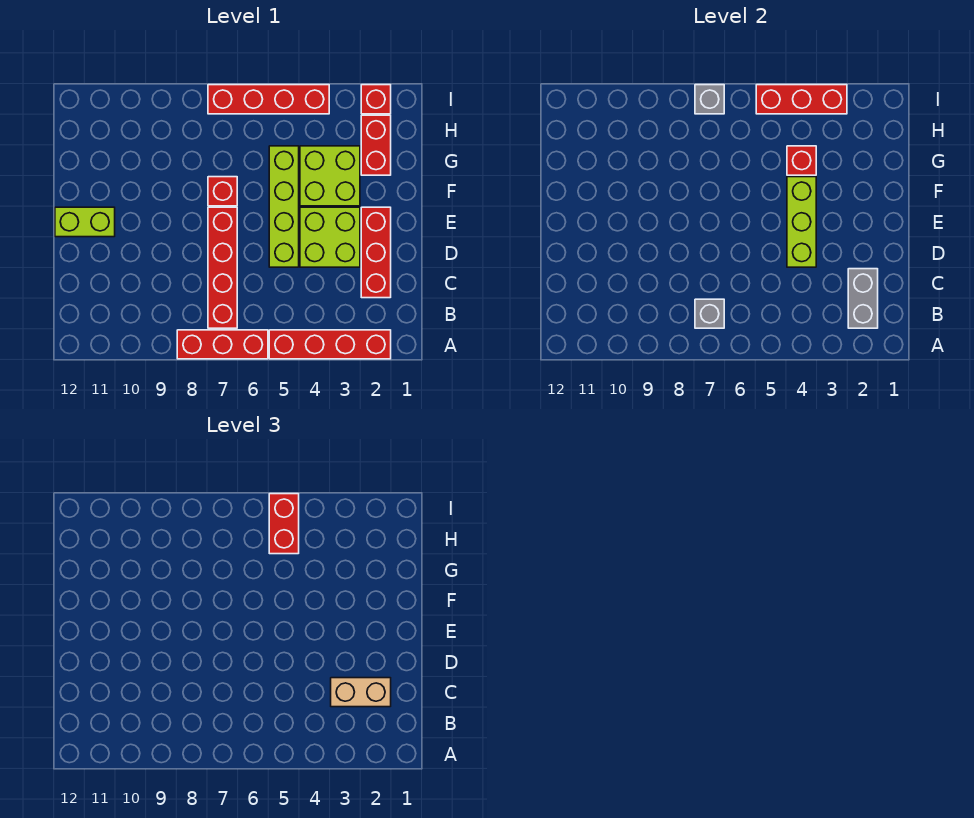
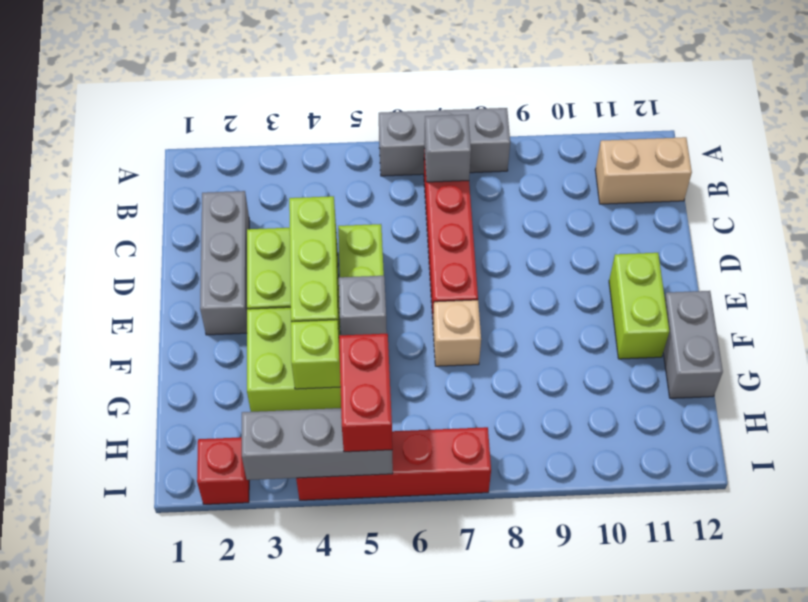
red brick A2:A5 level 1 -> none
red brick A6:A8 level 1 -> grey brick A6:A8 level 1
grey brick B2:C2 level 2 -> grey brick F12:G12 level 1
red brick C2:E2 level 1 -> grey brick C2:E2 level 1
tan brick C2:C3 level 3 -> tan brick B11:B12 level 1
lime brick E11:E12 level 1 -> lime brick E11:F11 level 1
red brick F7 level 1 -> tan brick F7 level 1
red brick G2:H2 level 1 -> none
red brick G4 level 2 -> lime brick G4 level 2
red brick I3:I5 level 2 -> grey brick I3:I5 level 2
grey brick I7 level 2 -> grey brick F5 level 2

